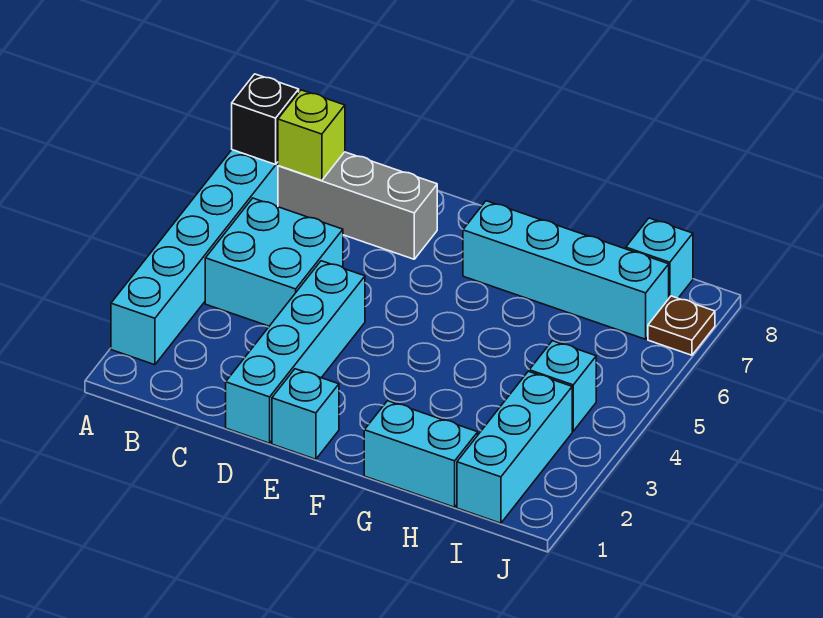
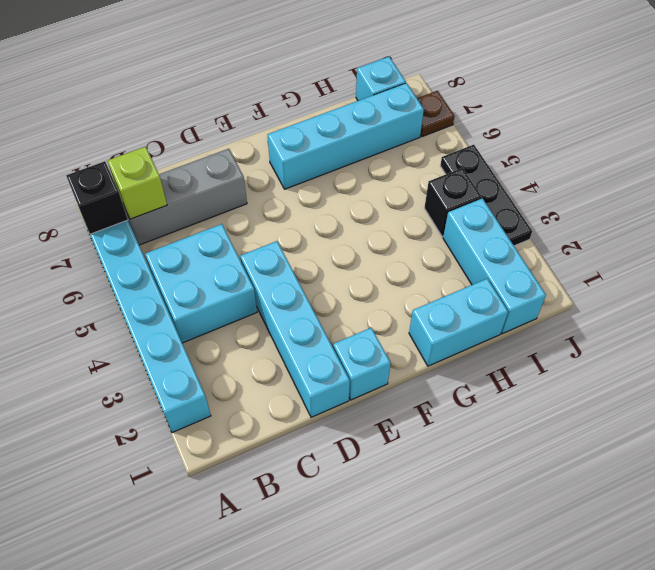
cyan brick I4 level 1 -> black brick I4 level 1
none -> black plate J3:J5 level 1

